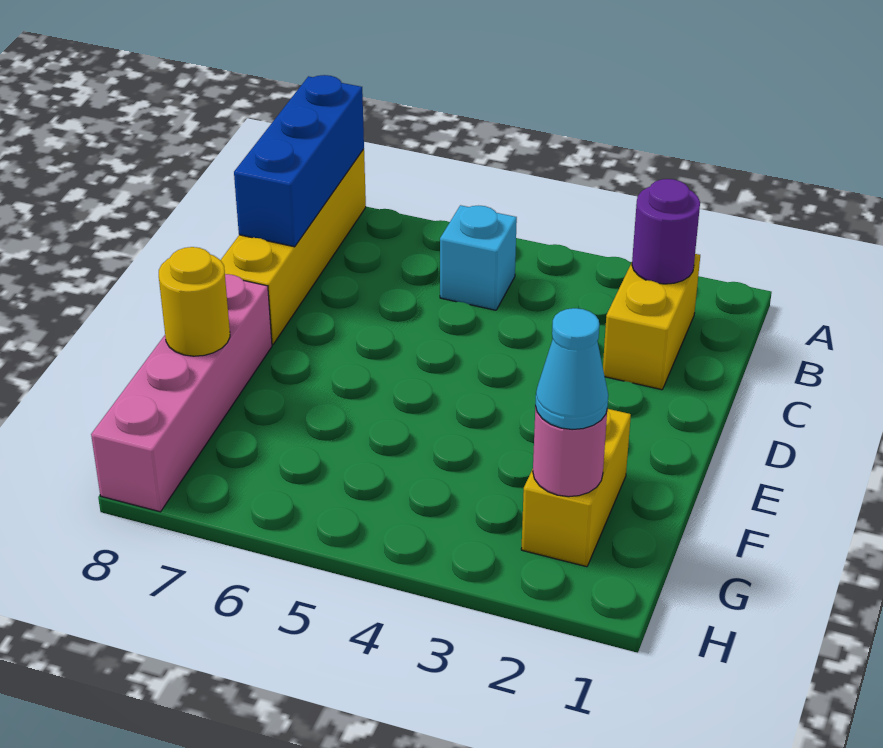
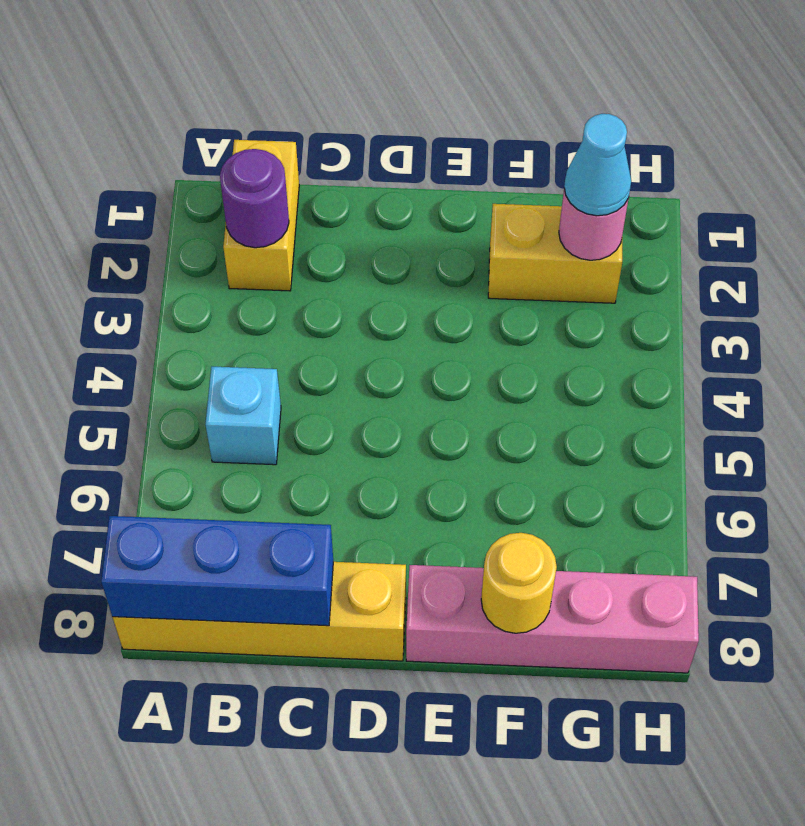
yellow brick B2:C2 level 1 -> yellow brick B1:B2 level 1

